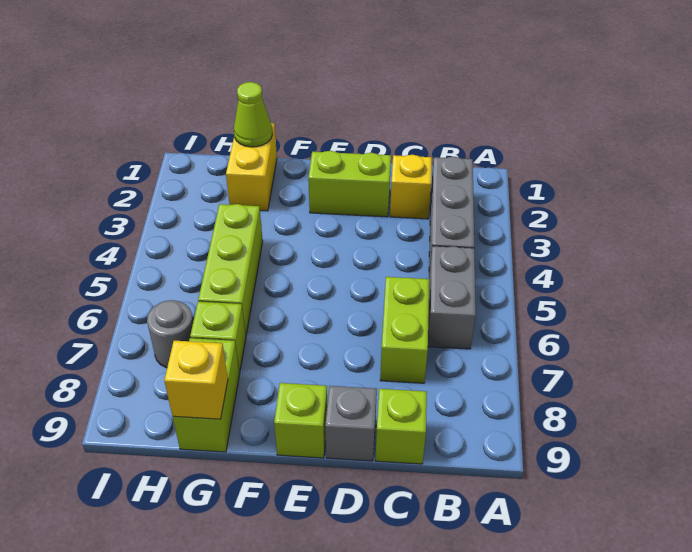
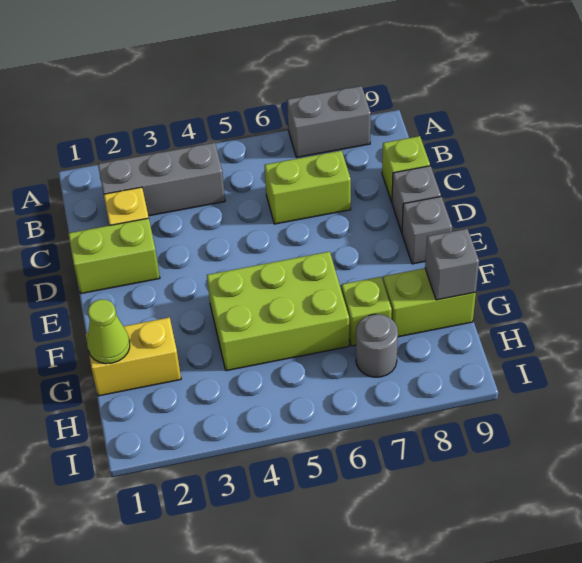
grey brick B5:B6 level 1 -> grey brick A7:A8 level 1
lime brick D2:E2 level 1 -> lime brick D1:D2 level 1
lime brick E9 level 1 -> grey brick E9 level 1
lime brick G4:G6 level 1 -> lime brick F4:G6 level 1
yellow brick G9 level 2 -> grey brick G9 level 2

